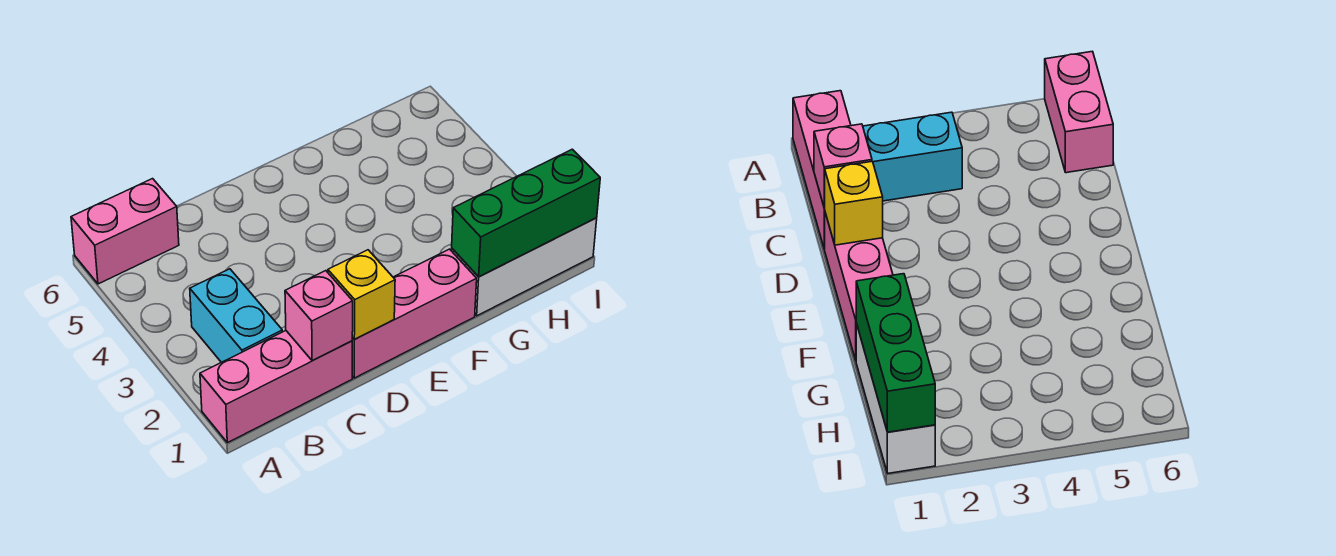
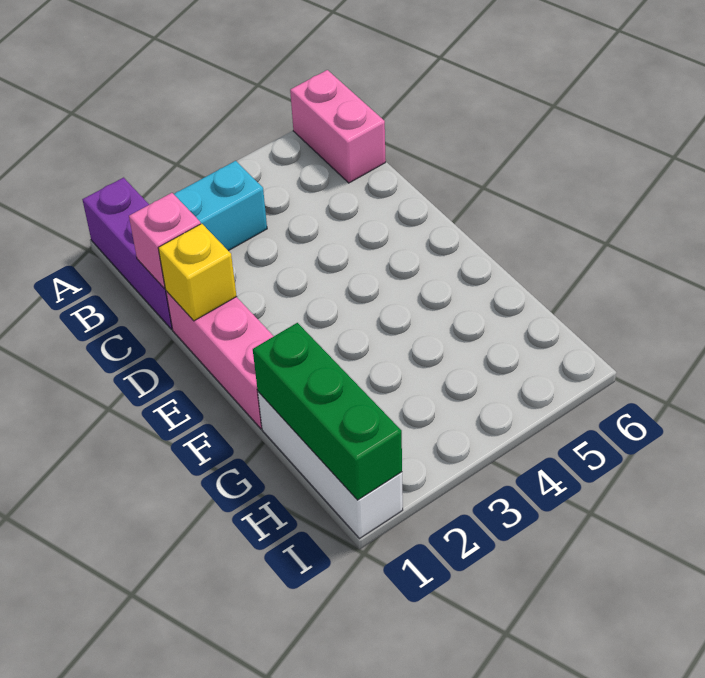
pink brick A1:C1 level 1 -> purple brick A1:C1 level 1

